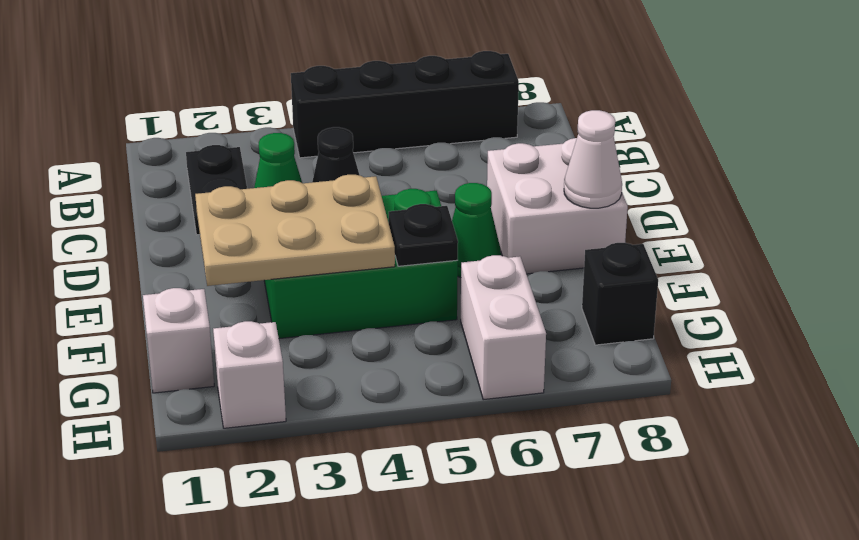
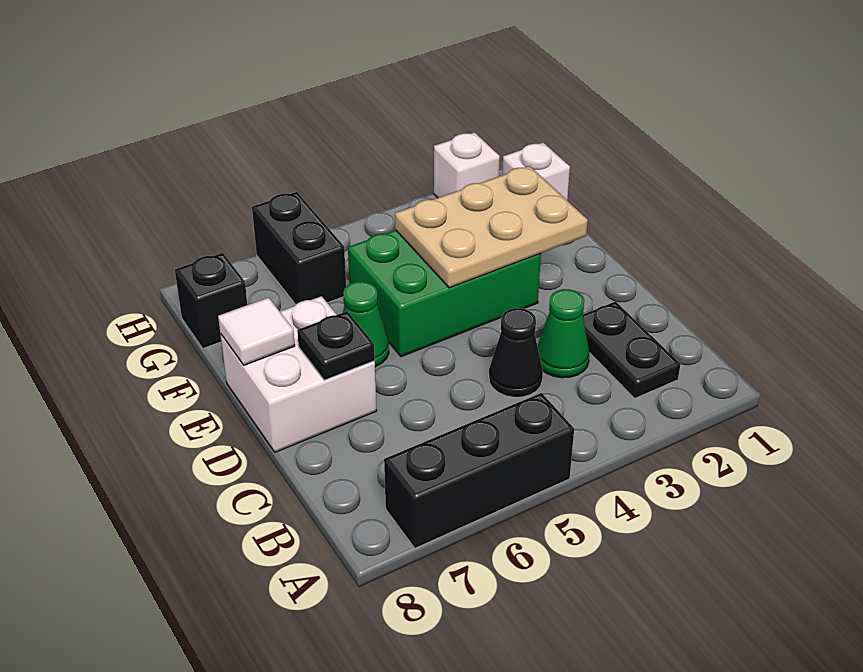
black brick A4:A7 level 1 -> black brick A5:A7 level 1
white cone E8 level 2 -> white tile E8 level 2
black plate F5 level 2 -> black plate D7 level 2
white brick G6:H6 level 1 -> black brick G6:H6 level 1

